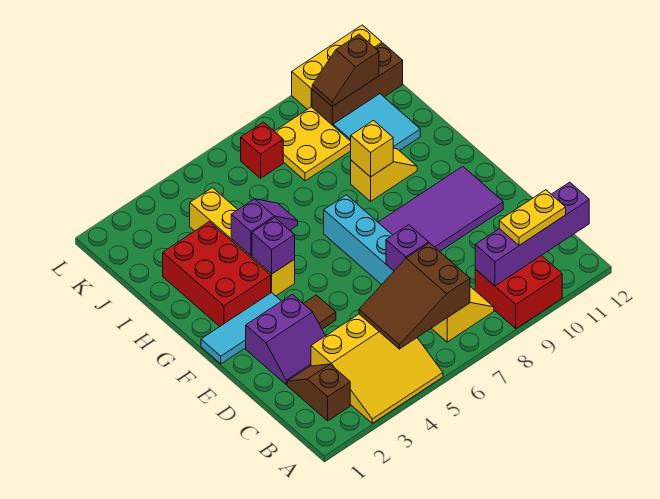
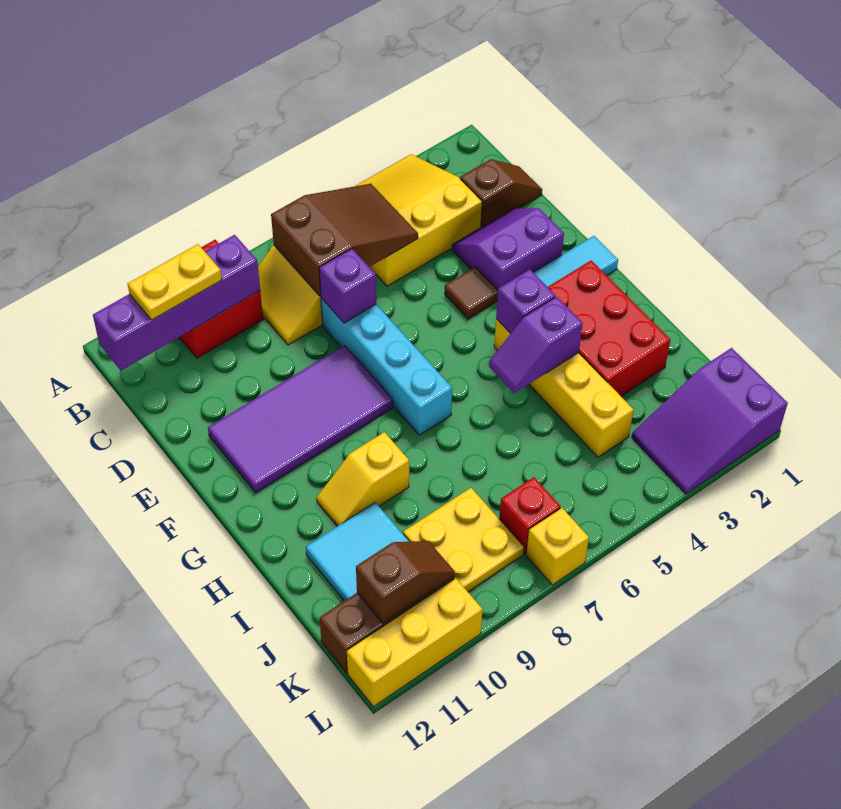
brown slope B2:C2 level 1 top B -> brown slope C1:C2 level 1 top 2
yellow brick H9 level 2 -> yellow brick L7 level 1
none -> purple slope K1:L3 level 1 top 1

